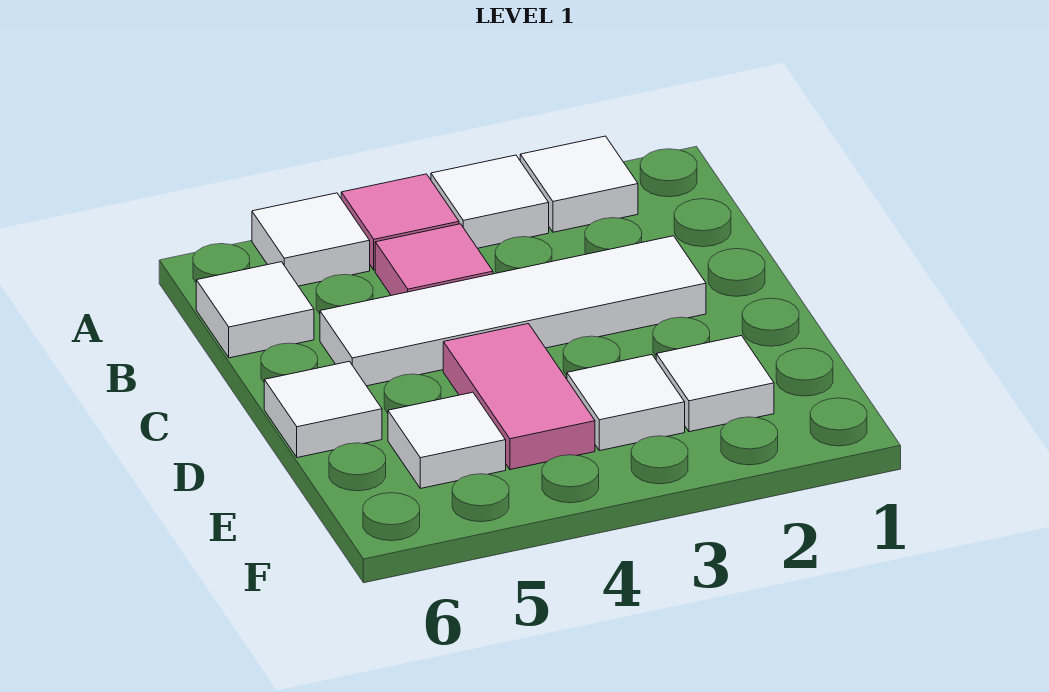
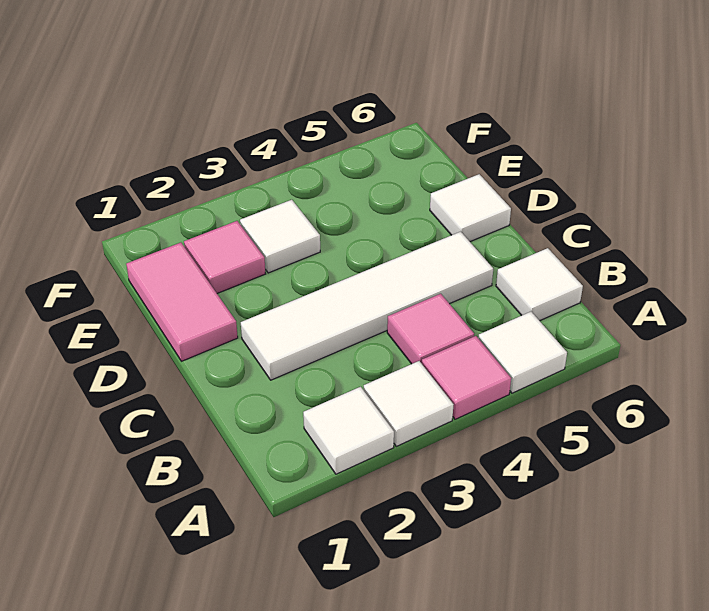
pink tile D4:E4 level 1 -> pink tile D1:E1 level 1
white tile E2 level 1 -> pink tile E2 level 1
white tile E5 level 1 -> none

